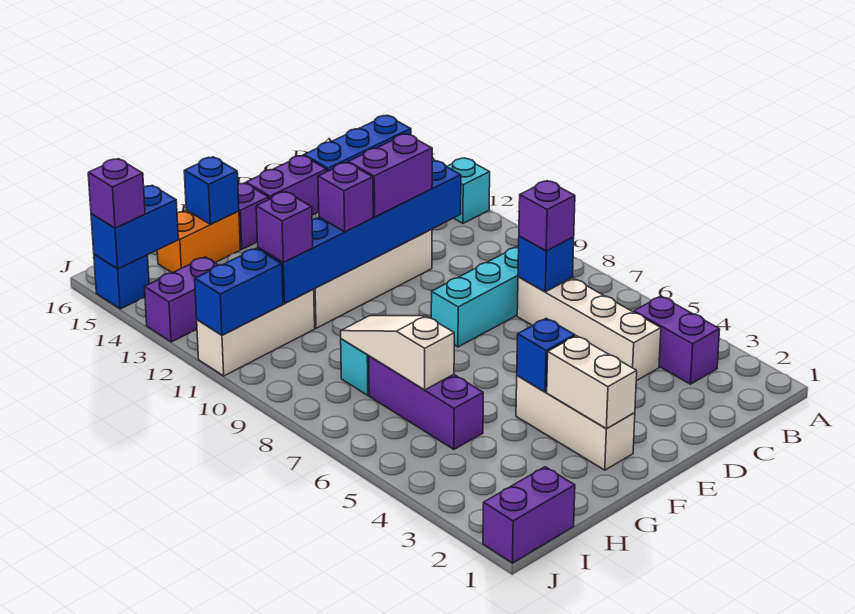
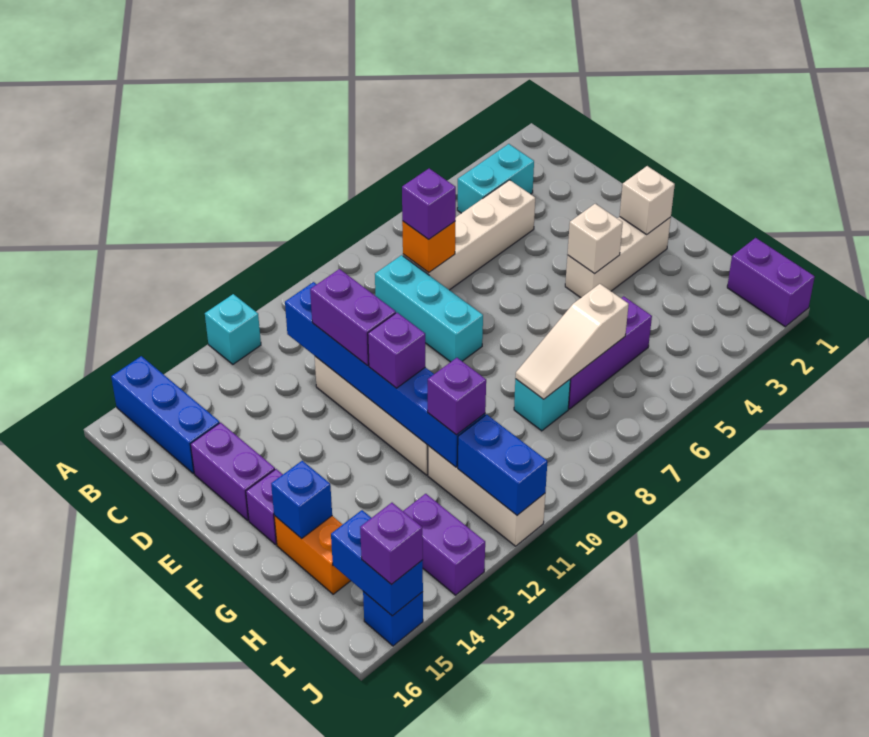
purple brick B3:B4 level 1 -> cyan brick B3:B4 level 1
blue brick C7 level 2 -> orange brick C7 level 2
white brick F2:F3 level 2 -> white brick F2 level 2
blue brick F4 level 2 -> white brick F4 level 2

